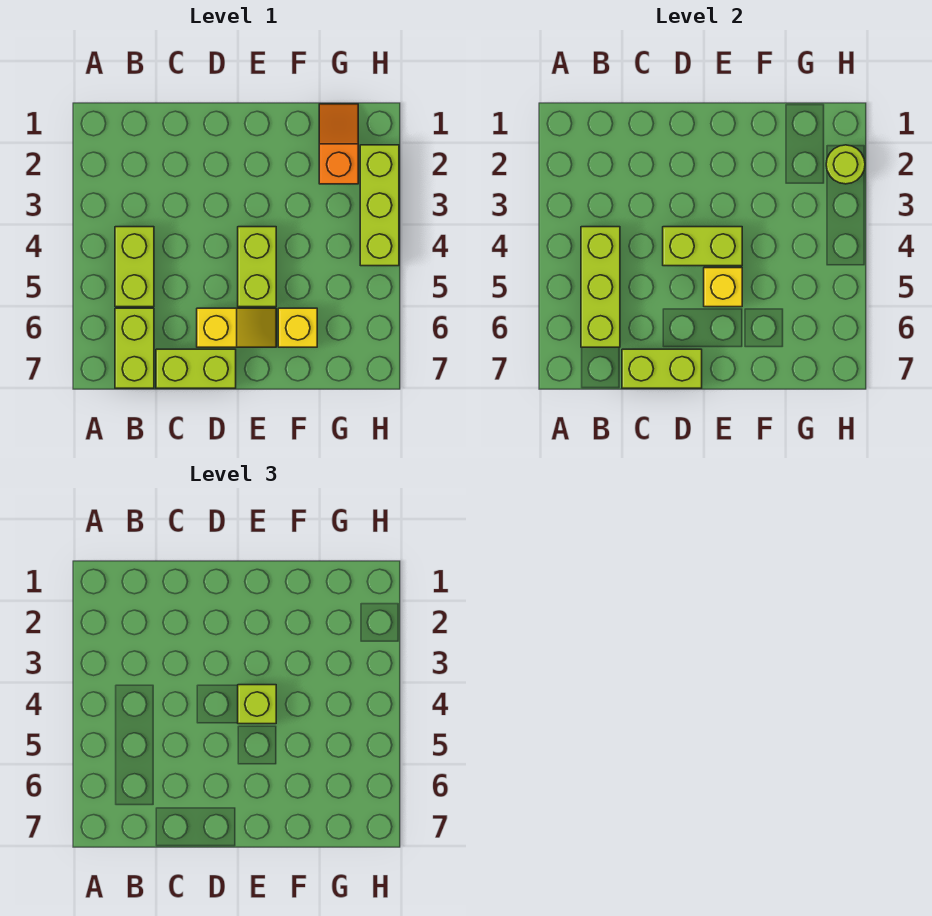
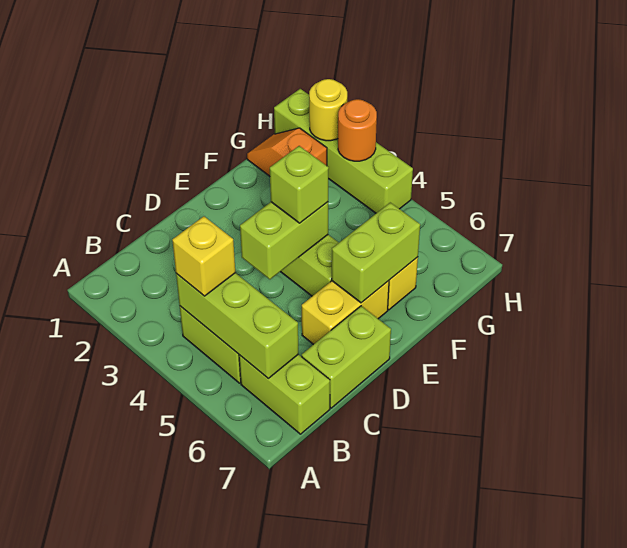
lime brick C7:D7 level 2 -> lime brick E6:F6 level 2
yellow slope D6:E6 level 1 top D -> yellow brick D6:E6 level 1
yellow brick E5 level 2 -> yellow brick B4 level 3
lime brick H2:H4 level 1 -> lime brick H1:H4 level 1
lime round brick H2 level 2 -> yellow round brick H2 level 2
none -> orange round brick H3 level 2

